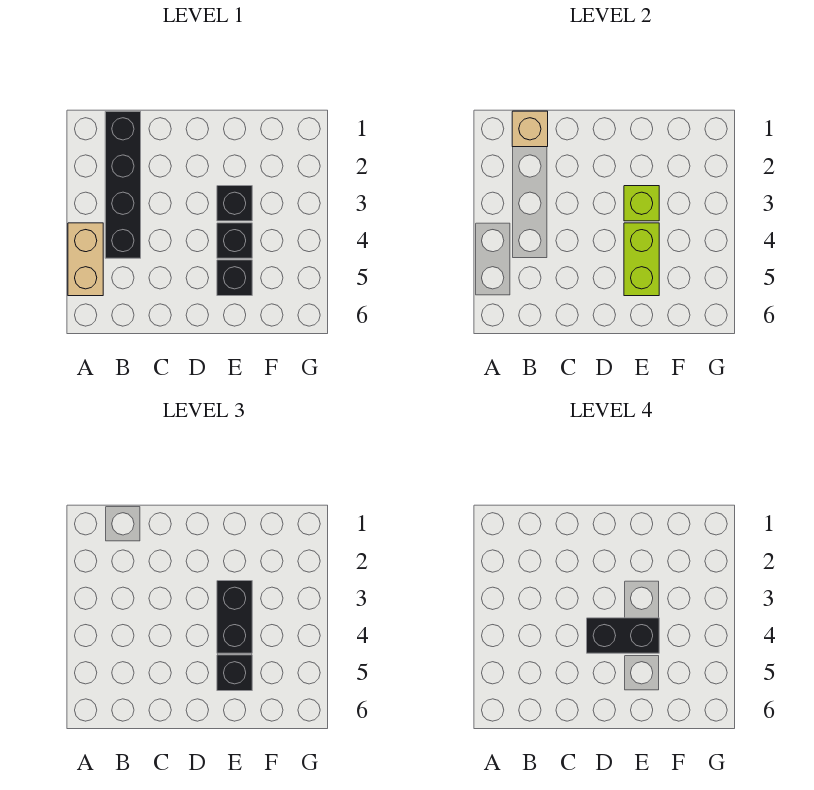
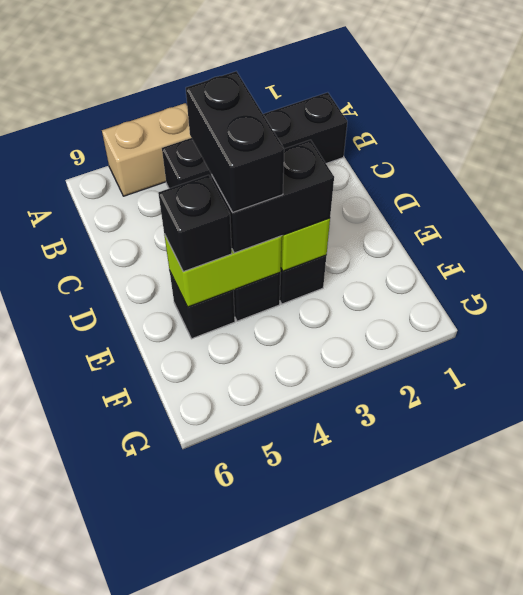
tan brick B1 level 2 -> none

